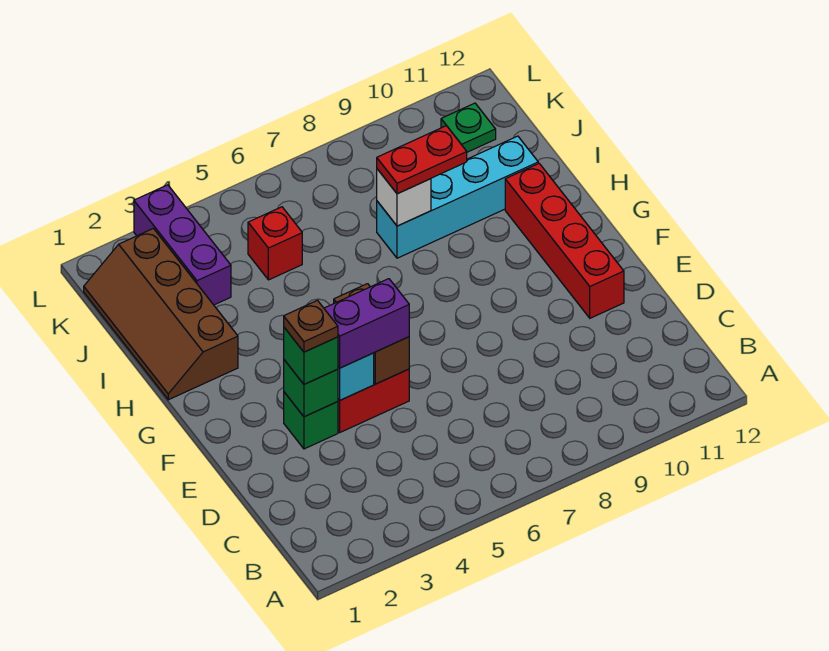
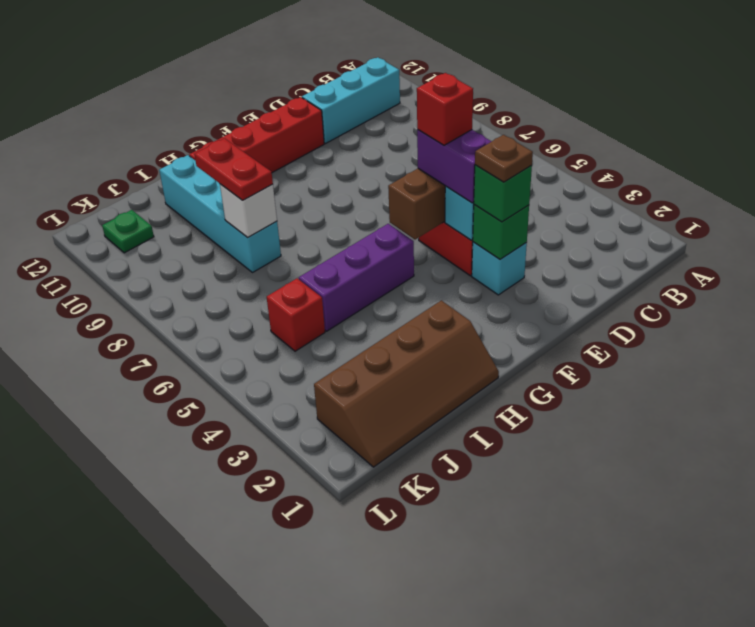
none -> cyan brick B11:D11 level 1
green brick E3 level 1 -> cyan brick E3 level 1
none -> red brick E5 level 4
purple brick J3:L3 level 1 -> purple brick G5:I5 level 1

